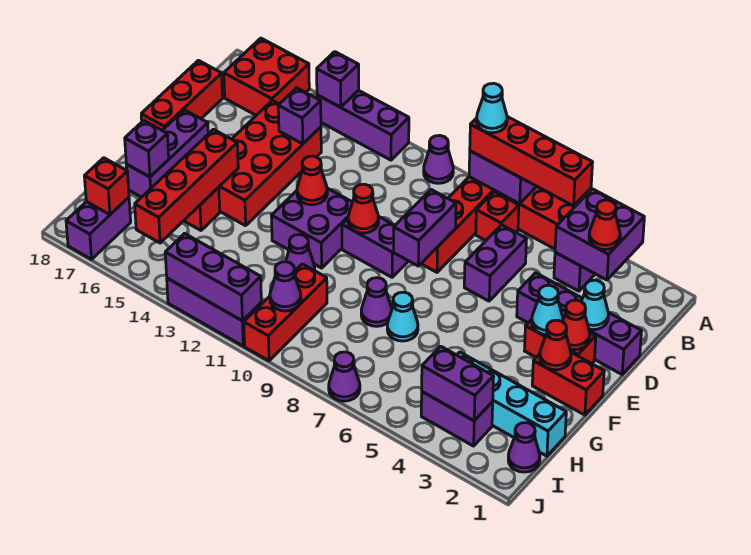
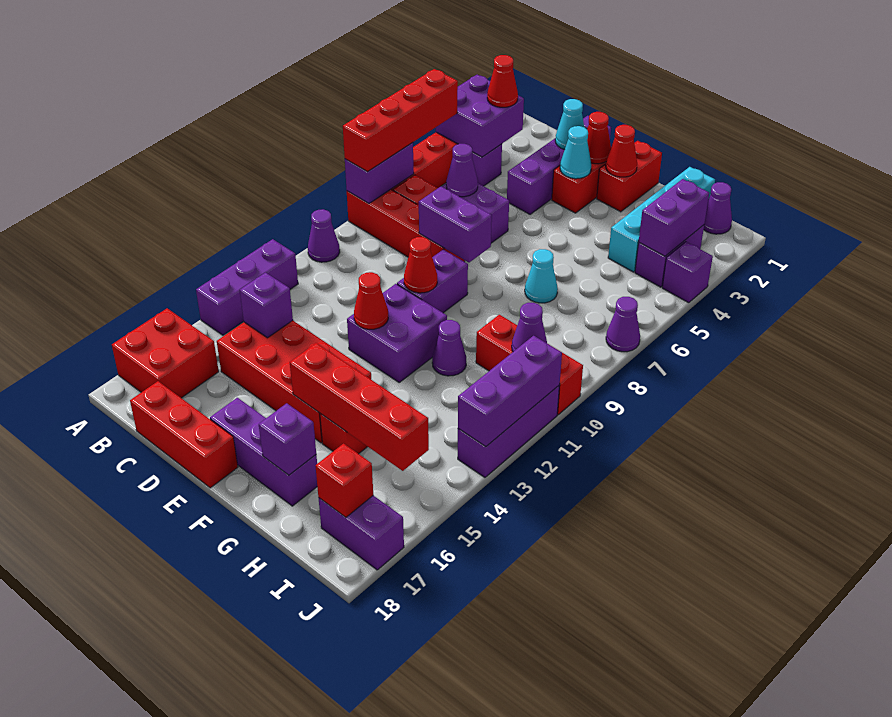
cyan cone A8 level 4 -> none
purple brick A14 level 2 -> purple brick J4 level 1
purple cone G8 level 1 -> purple cone C6 level 2

